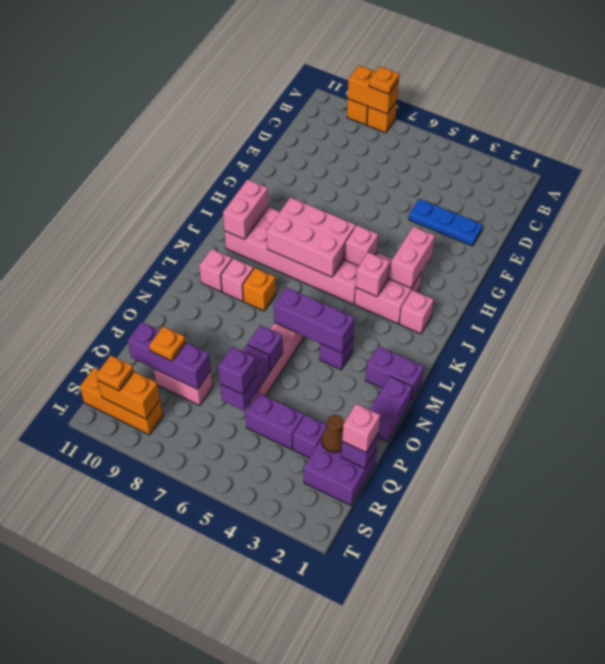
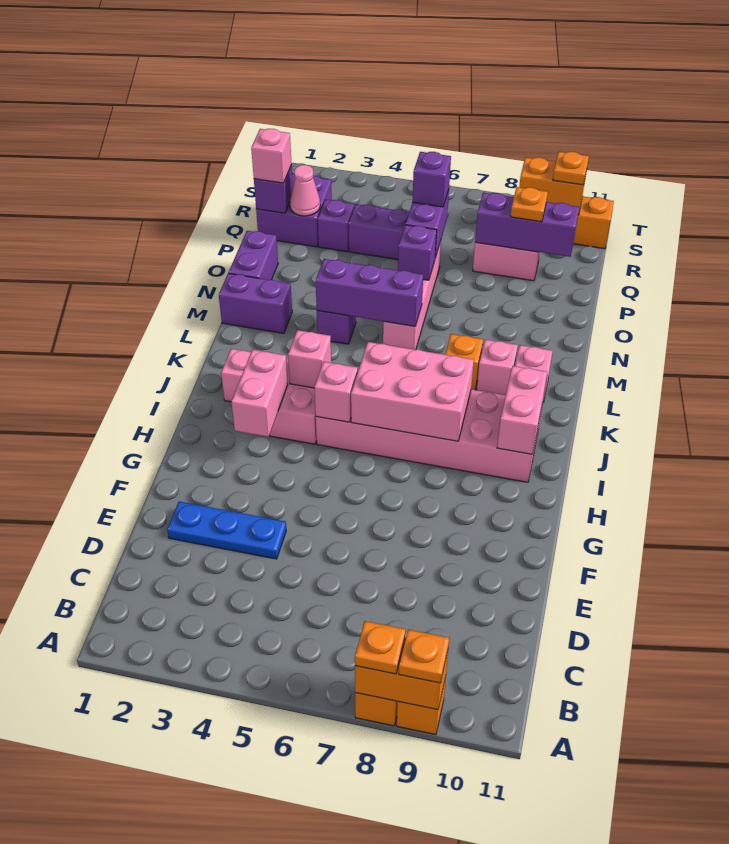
none -> orange plate A9 level 3
brown cone Q2 level 2 -> pink cone Q2 level 2

